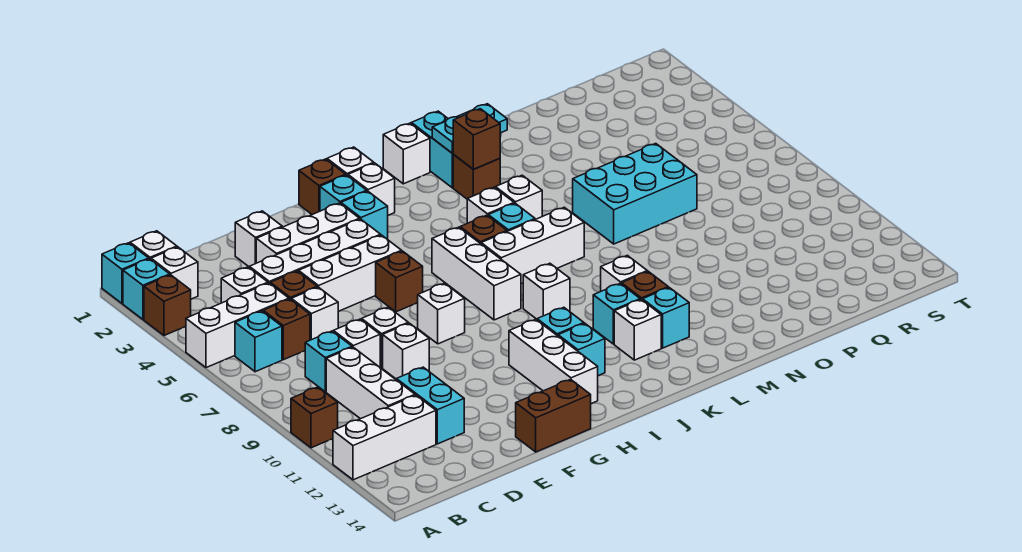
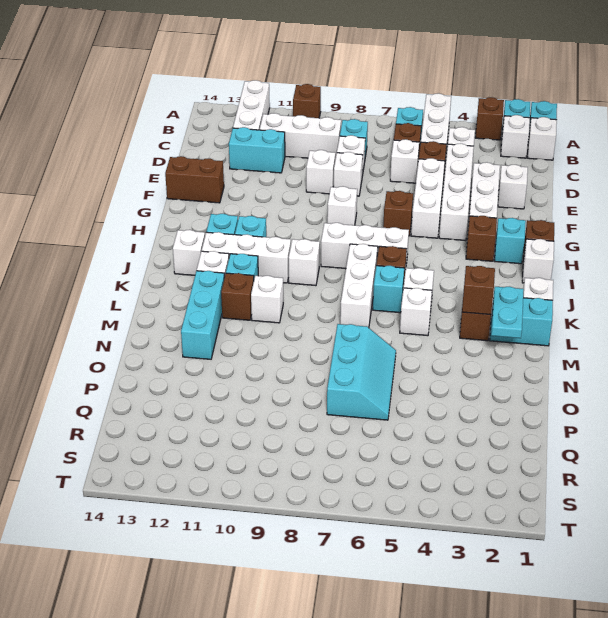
brown brick F14:G14 level 1 -> brown brick F13:F14 level 1
cyan brick H3 level 1 -> brown brick H3 level 1
white brick H11:H13 level 1 -> white brick J10:J12 level 1
white brick I2 level 1 -> white brick J13 level 1
cyan brick L12 level 1 -> cyan brick L12:N12 level 1
cyan brick N6:P7 level 1 -> cyan slope N6:P7 level 1 top 7

